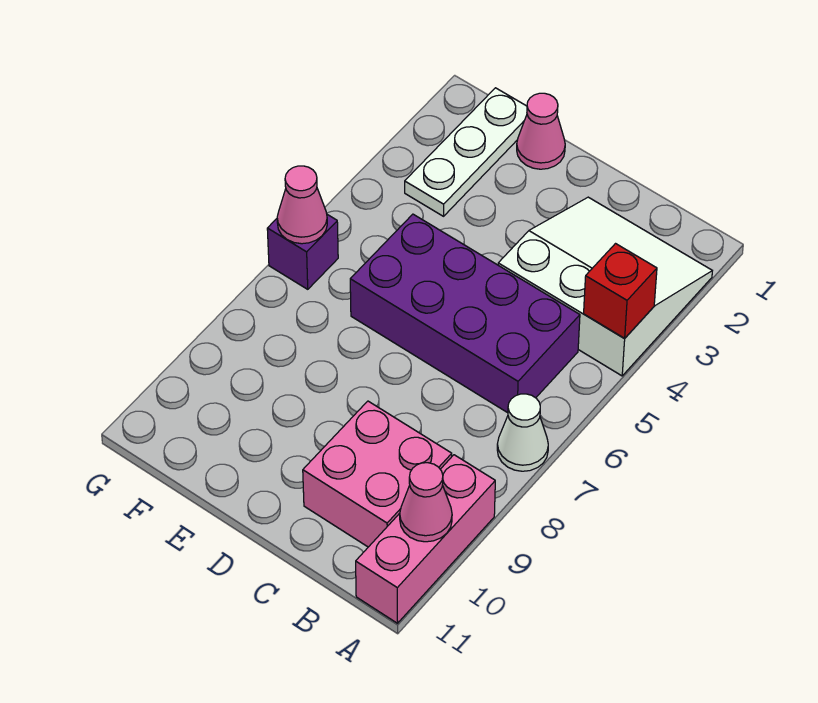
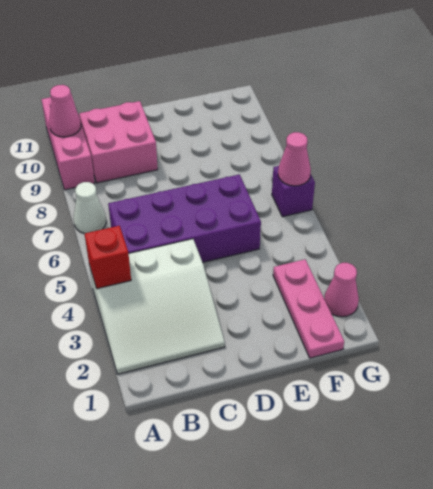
pink cone E1 level 1 -> pink cone G2 level 1
white plate F1:F3 level 1 -> pink plate F1:F3 level 1

